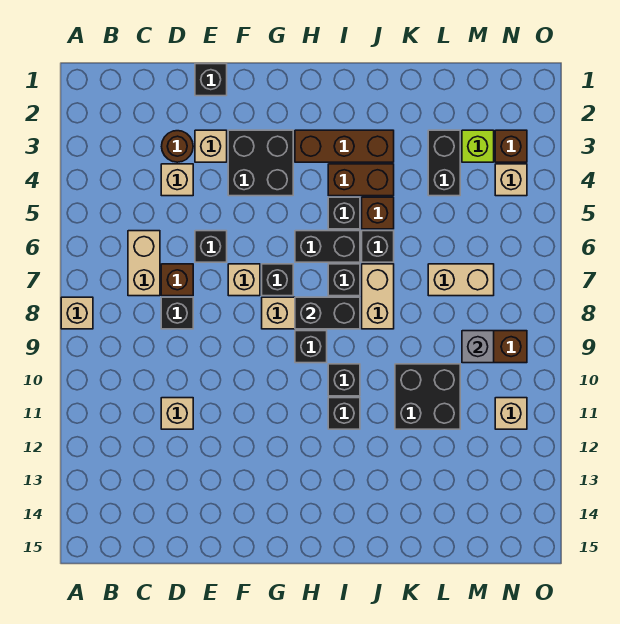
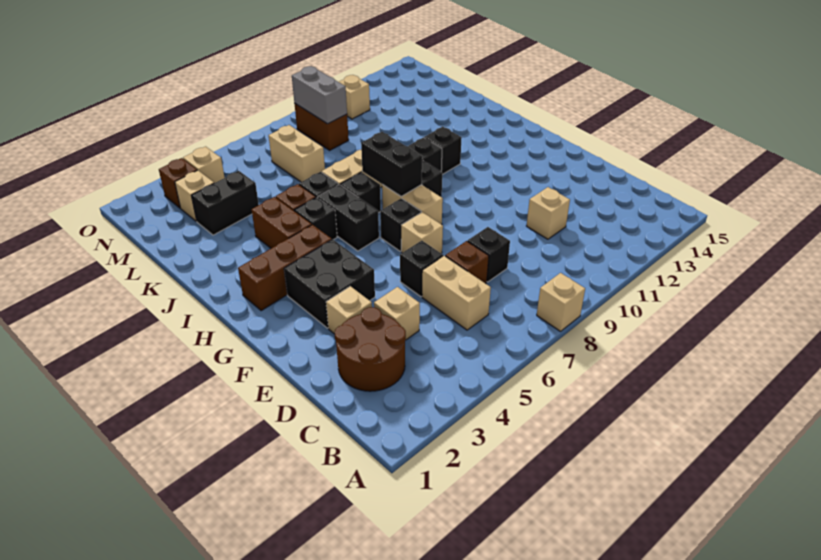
tan brick C6:C7 level 1 -> tan brick C6:D6 level 1
brown round brick D3 level 1 -> brown round brick C2:D3 level 1
black brick E1 level 1 -> none
brown brick H3:J3 level 1 -> brown brick H2:H4 level 1
black brick K10:L11 level 1 -> none
lime brick M3 level 1 -> tan brick M3 level 1
grey brick M9 level 2 -> grey brick M9:N9 level 2

